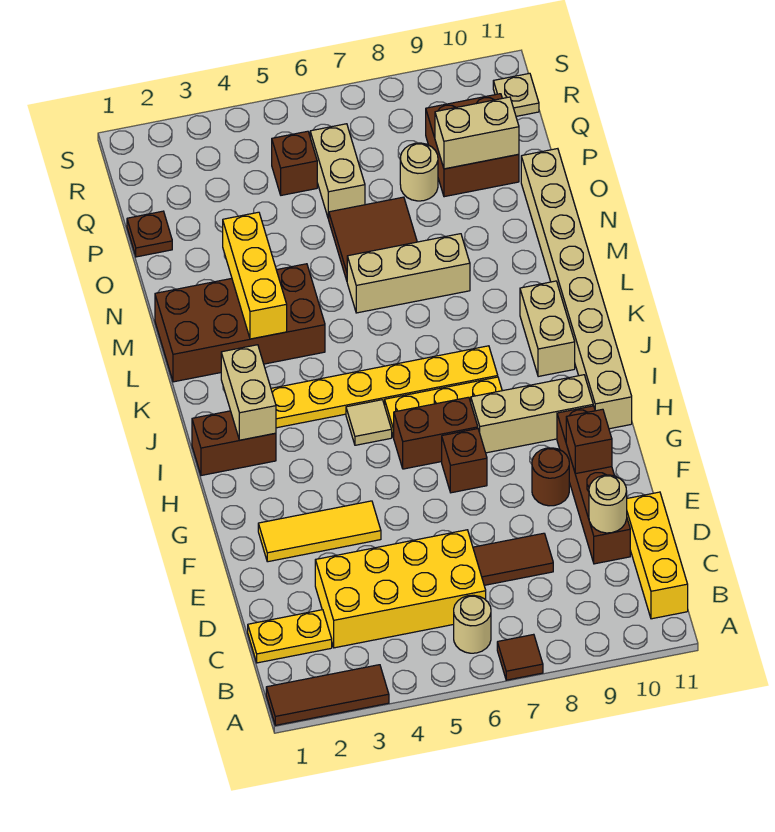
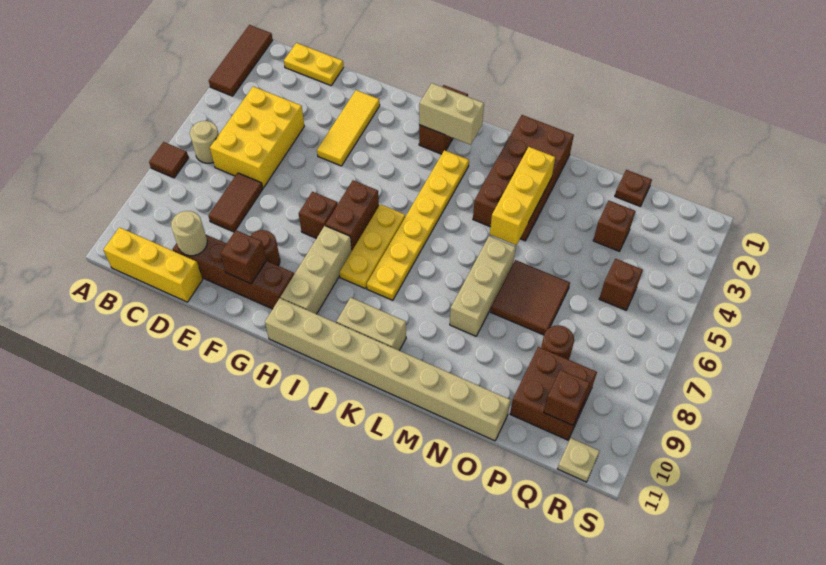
yellow plate C1:C2 level 1 -> yellow plate C1:D1 level 1
yellow brick C3:D6 level 1 -> yellow brick C4:D6 level 1
tan tile I5 level 1 -> none
yellow brick L3:N3 level 2 -> yellow brick M3:M5 level 2
none -> brown brick P3 level 1
tan brick P6:Q6 level 1 -> none
tan round brick P8 level 1 -> brown round brick P8 level 1
tan brick P9:P10 level 2 -> none
none -> brown brick Q10 level 2

